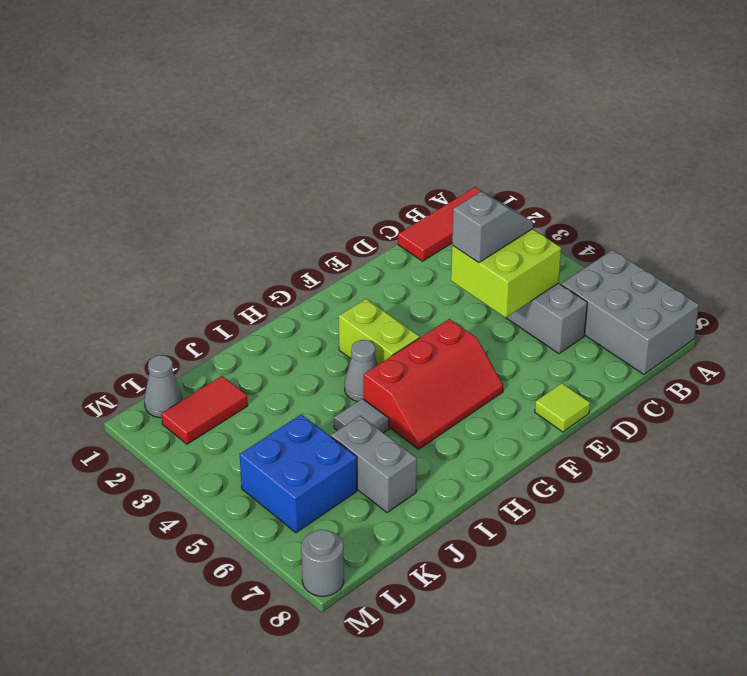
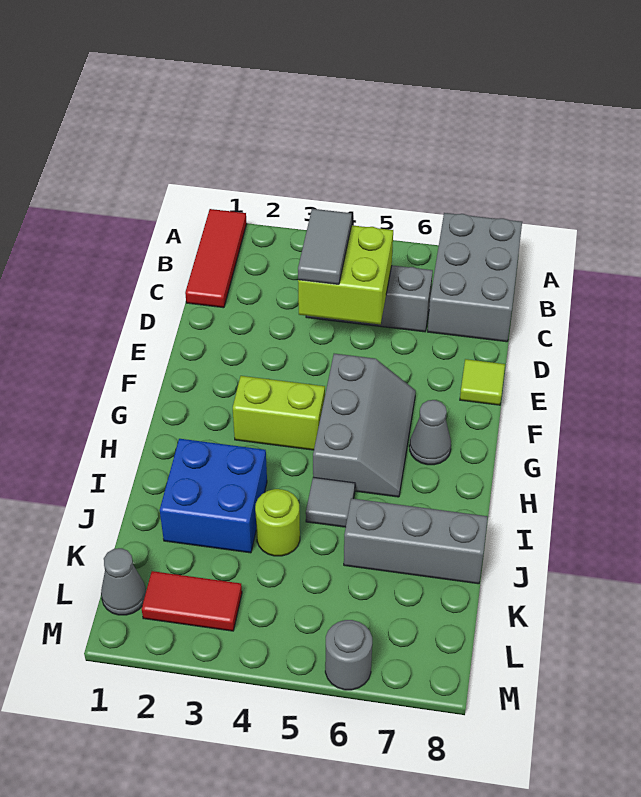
grey brick A6:B8 level 1 -> grey brick A7:C8 level 1
grey slope C4:D4 level 3 top D -> grey tile C4:D4 level 3
red slope F5:H6 level 1 top 5 -> grey slope F5:H6 level 1 top 5
grey cone H4 level 1 -> grey cone G7 level 1
none -> lime round brick J4 level 1
grey brick J6:J7 level 1 -> grey brick J6:J8 level 1
red tile K2:L2 level 1 -> red tile L2:L3 level 1
blue brick K5:L6 level 1 -> blue brick I2:J3 level 1
grey round brick M8 level 1 -> grey round brick M6 level 1

